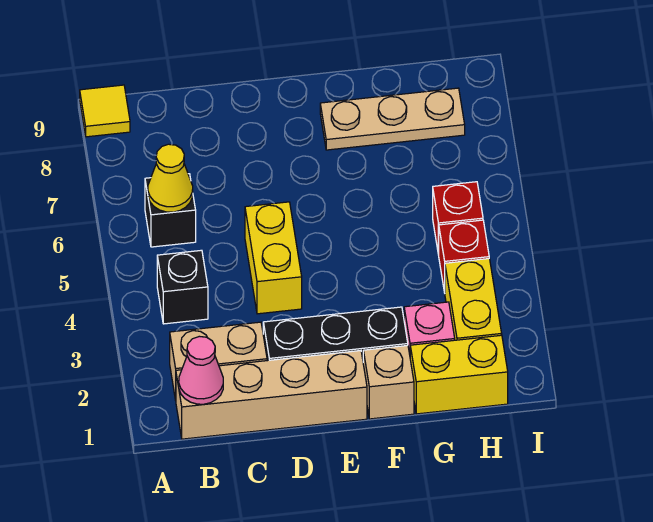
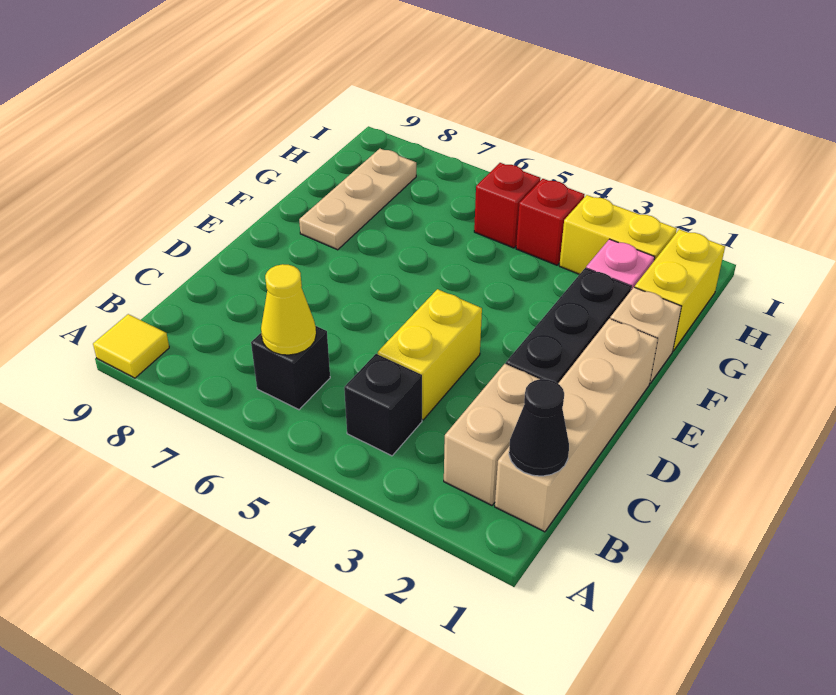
pink cone B1 level 2 -> black cone B1 level 2
yellow brick D4:D5 level 1 -> yellow brick C4:D4 level 1

